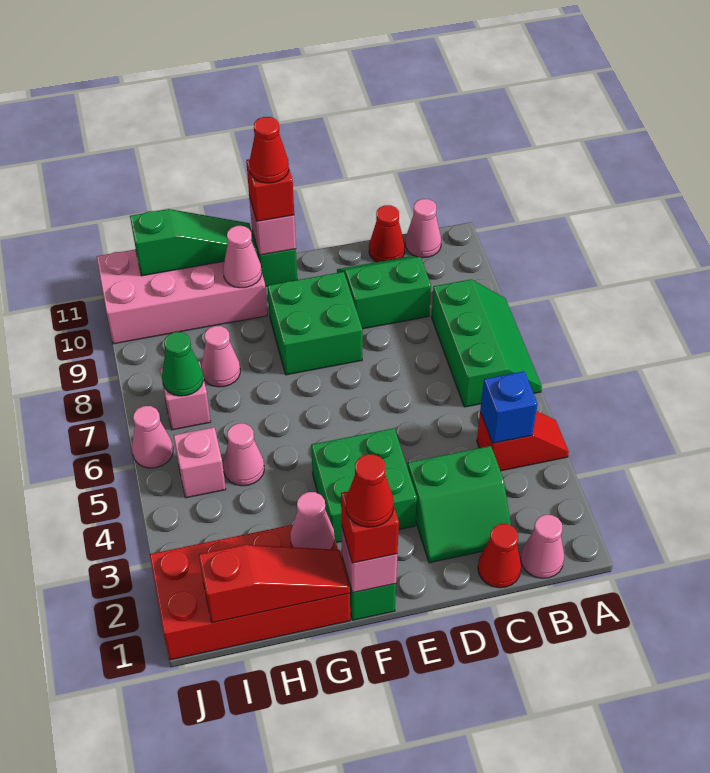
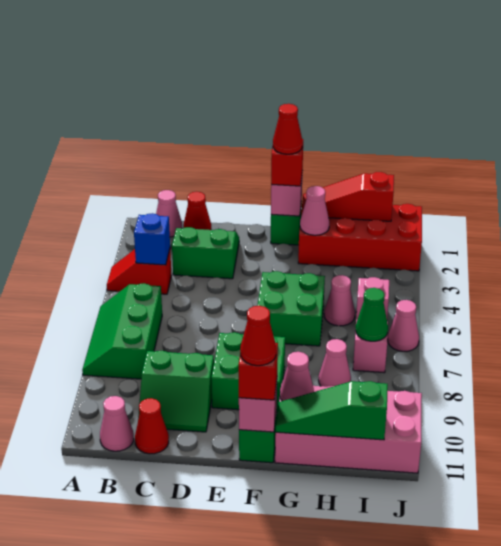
green brick E3:F4 level 1 -> green brick F5:G6 level 1

